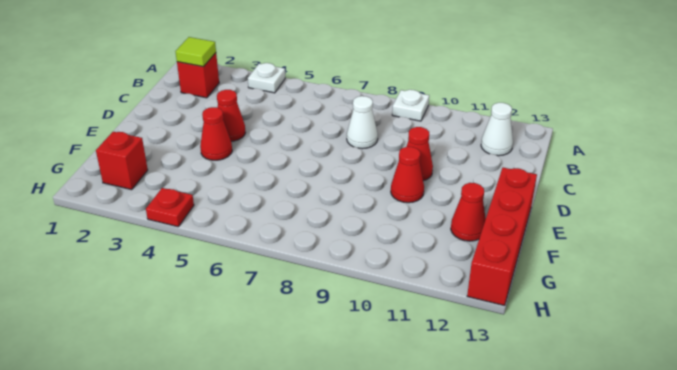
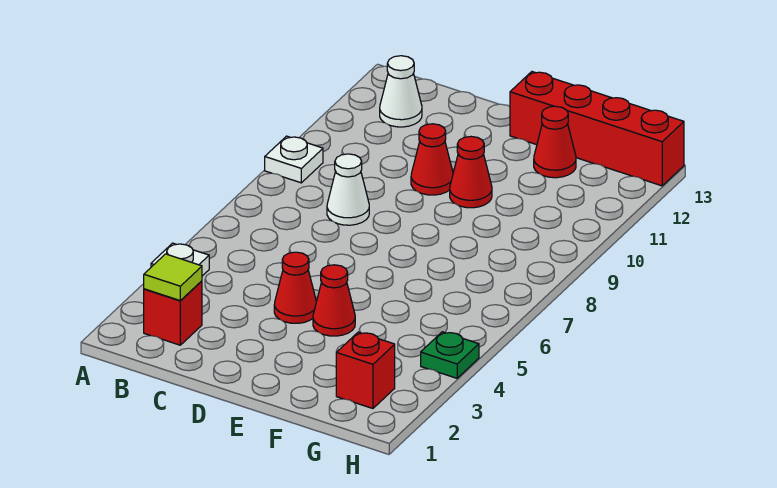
red plate H4 level 1 -> green plate H4 level 1

